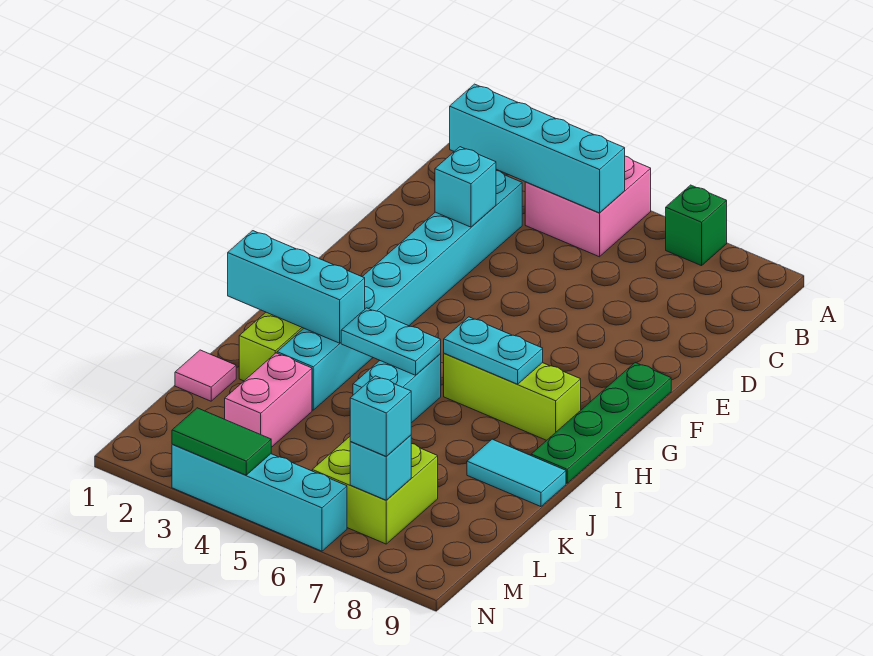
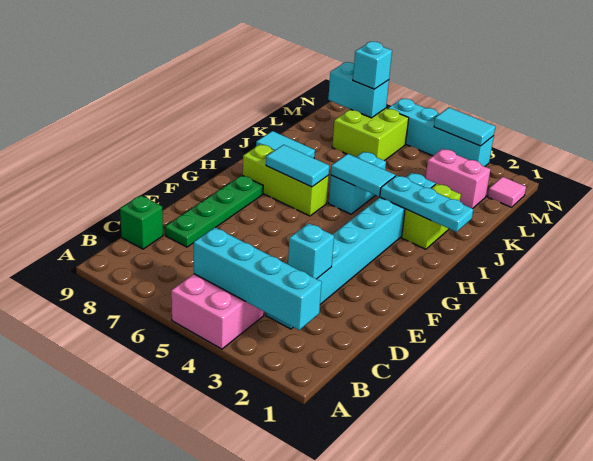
green brick A7 level 1 -> green brick C9 level 1
green plate F9:I9 level 1 -> green plate D8:G8 level 1
cyan plate H6:H7 level 2 -> cyan tile H6:H7 level 2
cyan brick I1:I3 level 2 -> cyan plate I1:I3 level 2
cyan plate I4:I5 level 2 -> cyan tile I4:I5 level 2
pink tile K1 level 1 -> pink tile M1 level 1
pink brick K3:L3 level 1 -> pink brick L2:L3 level 1
cyan brick M7 level 2 -> cyan brick M7:M8 level 2
green tile N3:N4 level 2 -> cyan tile N3:N4 level 2

